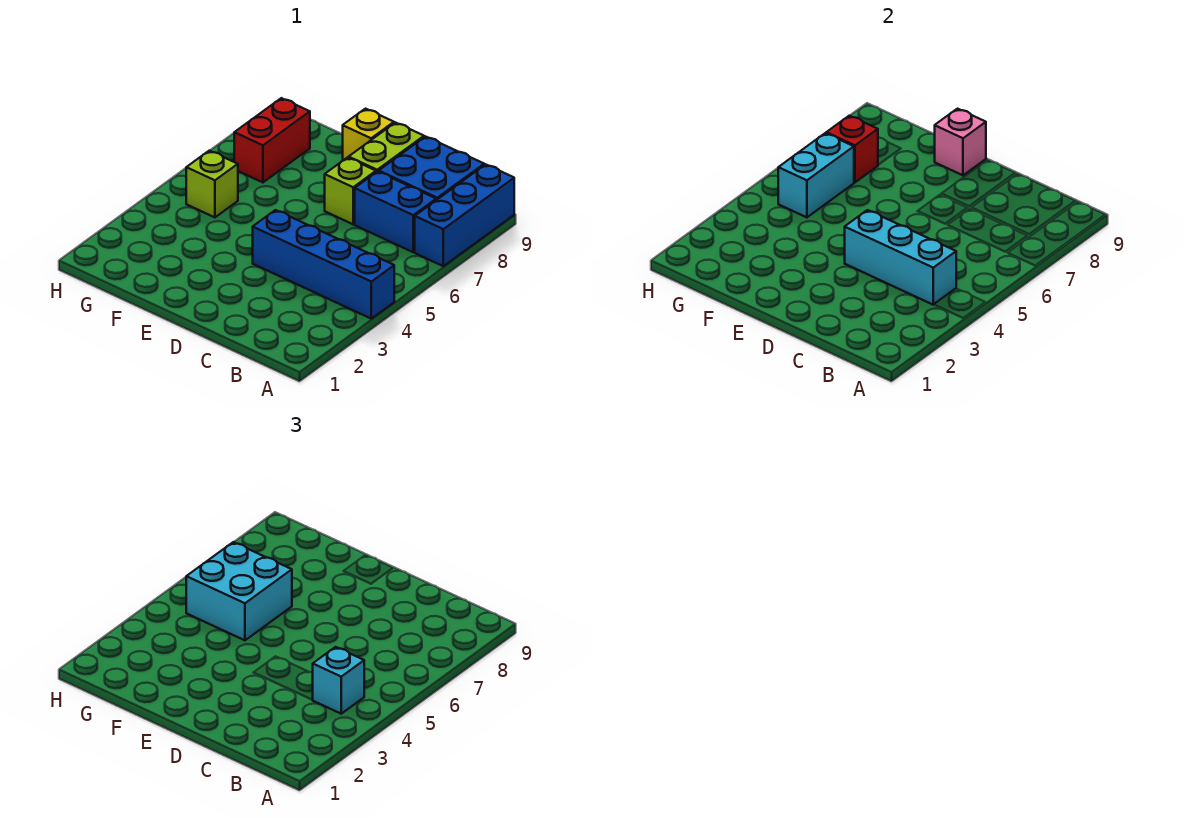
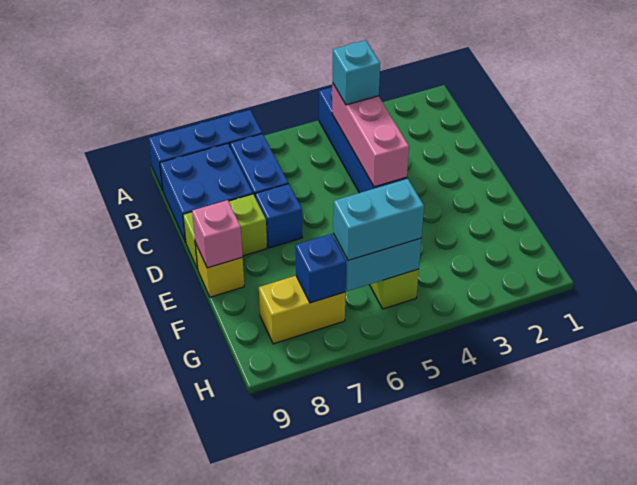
cyan brick B4:D4 level 2 -> pink brick B4:D4 level 2
lime brick D7 level 1 -> blue brick D7 level 1
cyan brick F5:G6 level 3 -> cyan brick G5:G6 level 3
red brick G7:G8 level 1 -> yellow brick G7:G8 level 1
red brick G7 level 2 -> blue brick G7 level 2

